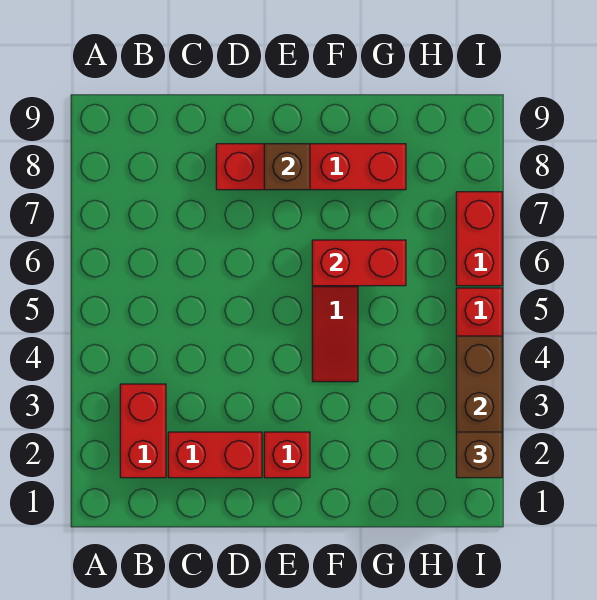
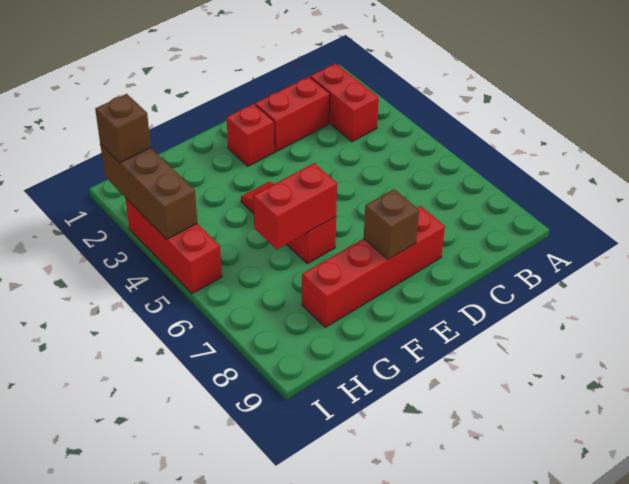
red brick I6:I7 level 1 -> none

